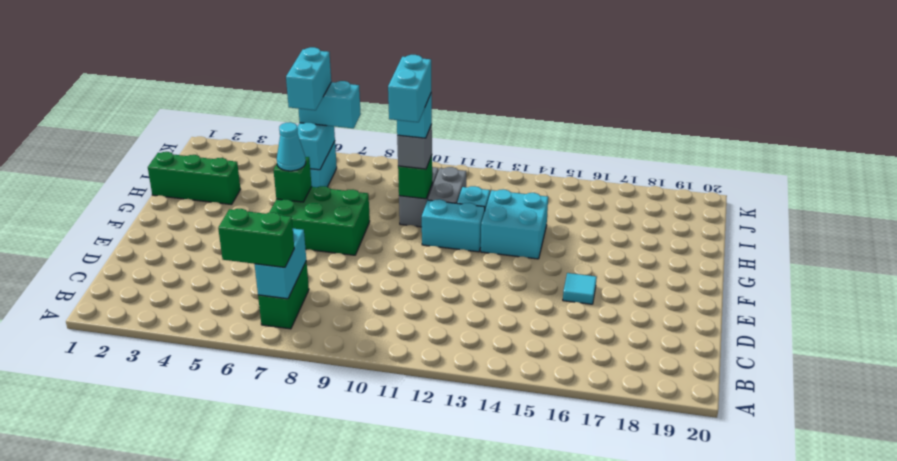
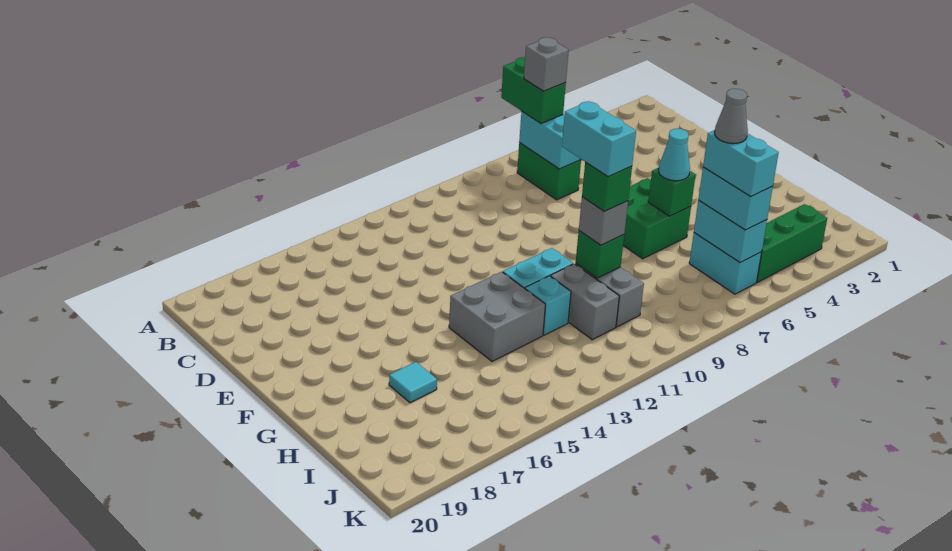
green brick B6:B7 level 3 -> green brick A7:B7 level 3
none -> grey brick B7 level 4
cyan tile E16 level 1 -> cyan tile H17 level 1
green brick F6:G8 level 1 -> green brick F6:G7 level 1
cyan brick G13:H14 level 1 -> grey brick G13:H14 level 1
green brick H1:H3 level 1 -> green brick J3:J5 level 1
cyan brick H10 level 4 -> green brick H10 level 4
none -> grey cone I6 level 5
cyan brick J6:J7 level 3 -> cyan brick I6:J6 level 3

